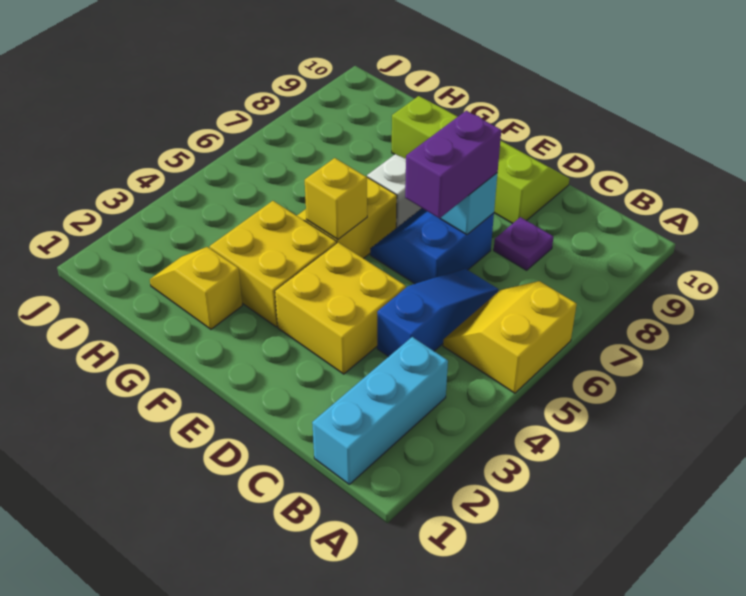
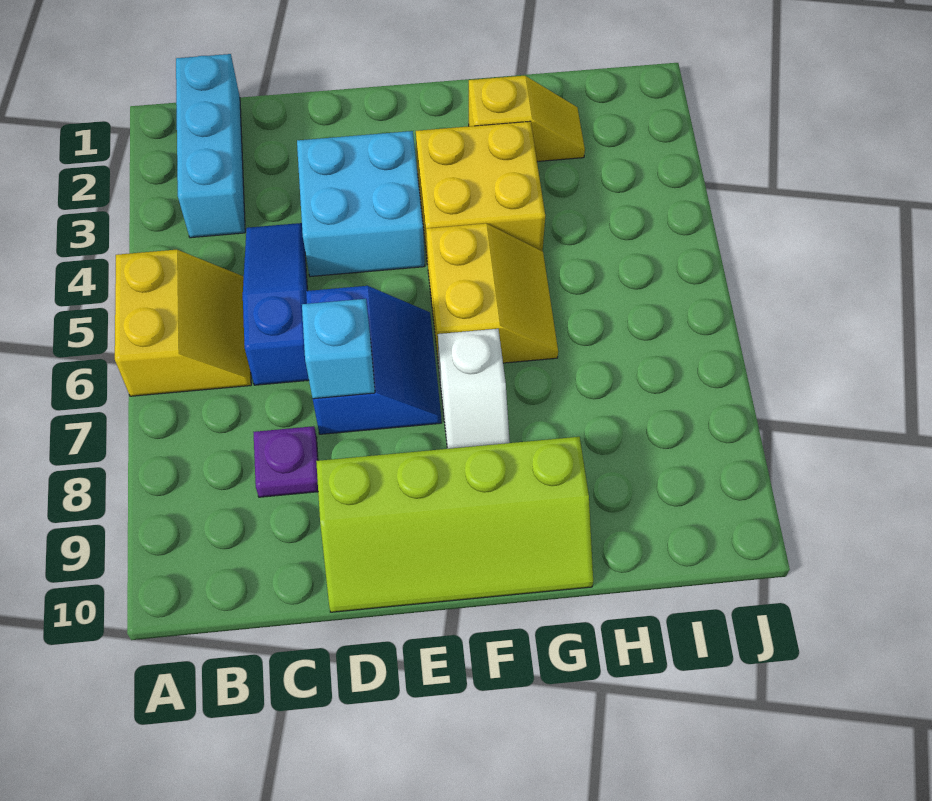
blue slope C4:C6 level 1 top 4 -> blue slope C4:C6 level 1 top 6
yellow brick D3:E4 level 1 -> cyan brick D3:E4 level 1
purple brick D6:D7 level 3 -> none
yellow brick F5 level 2 -> none

